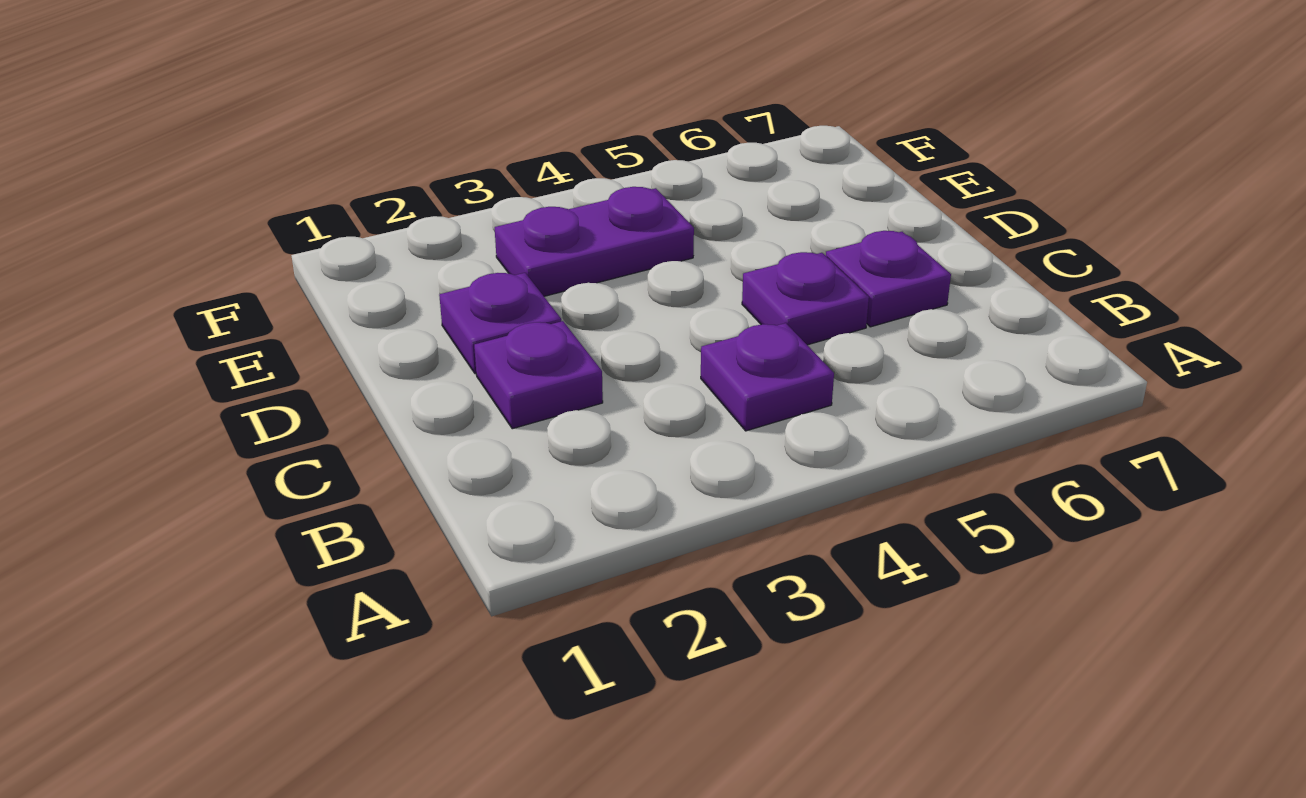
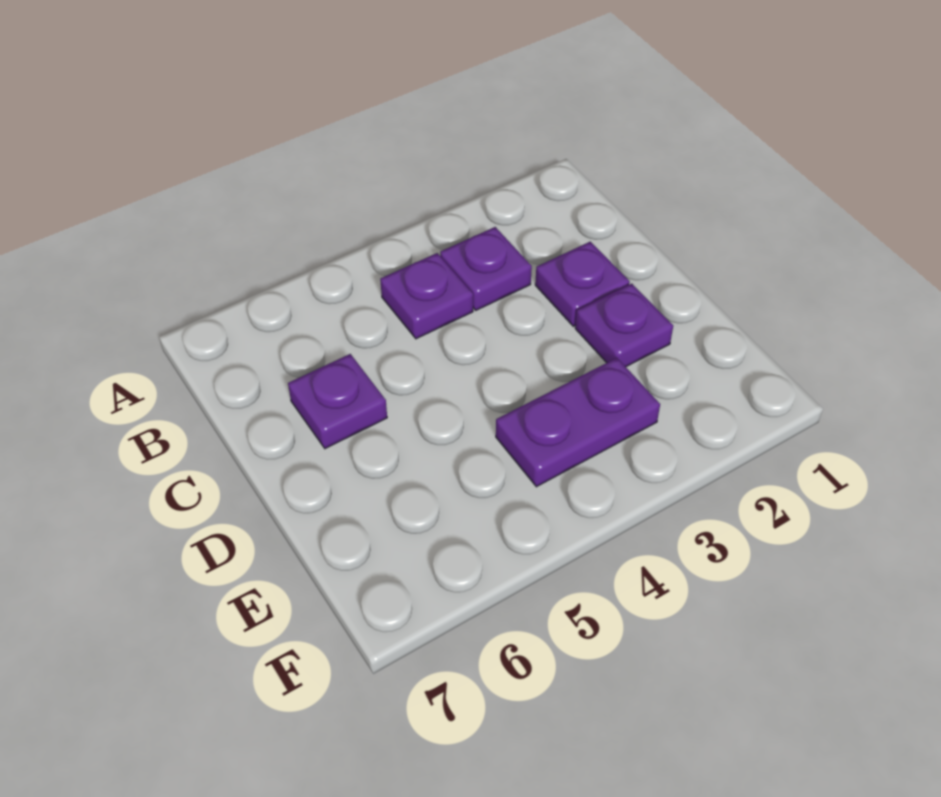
purple plate C5 level 1 -> purple plate B3 level 1

